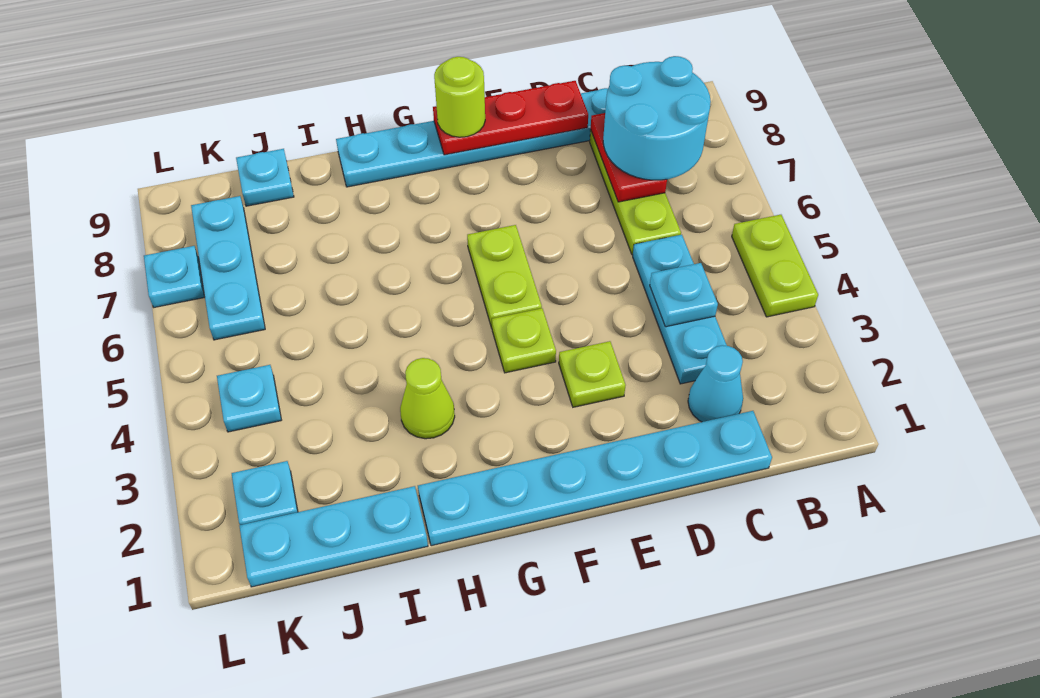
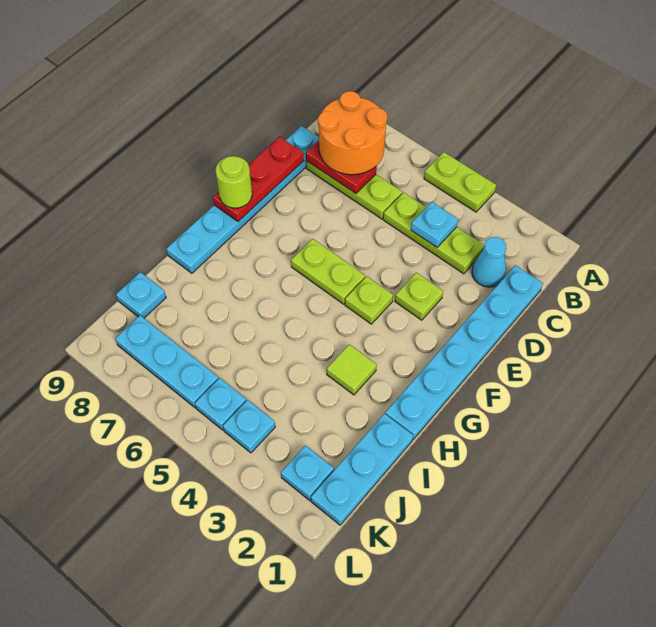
cyan round brick B7:C8 level 3 -> orange round brick B7:C8 level 3
cyan plate C3:C5 level 1 -> lime plate C3:C5 level 1
lime cone H3 level 1 -> lime tile H3 level 1
cyan plate L7 level 1 -> cyan plate K5 level 1

